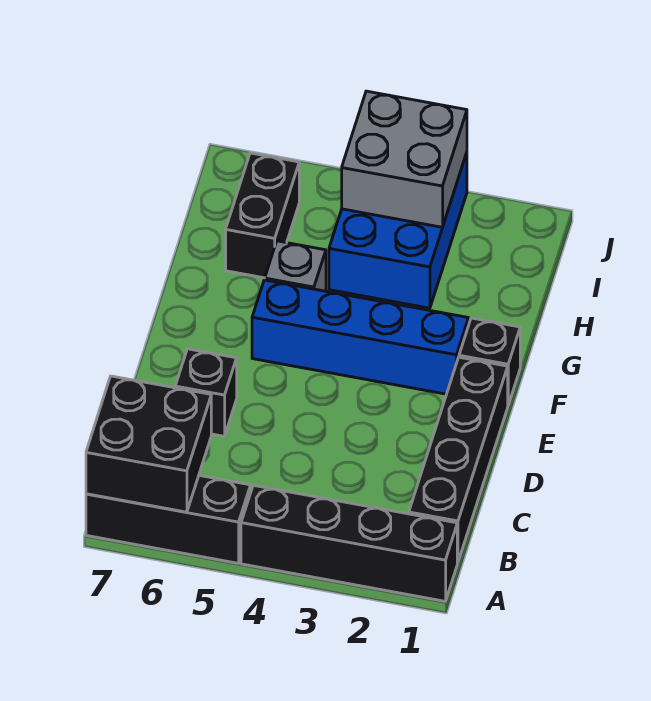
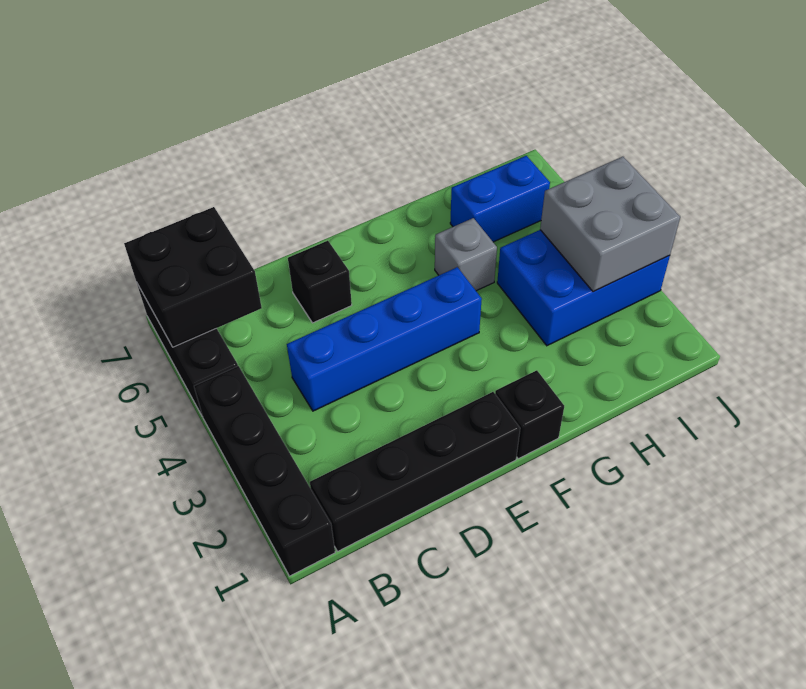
blue brick F2:F5 level 1 -> blue brick C4:F4 level 1
black brick H6:I6 level 1 -> blue brick H6:I6 level 1

